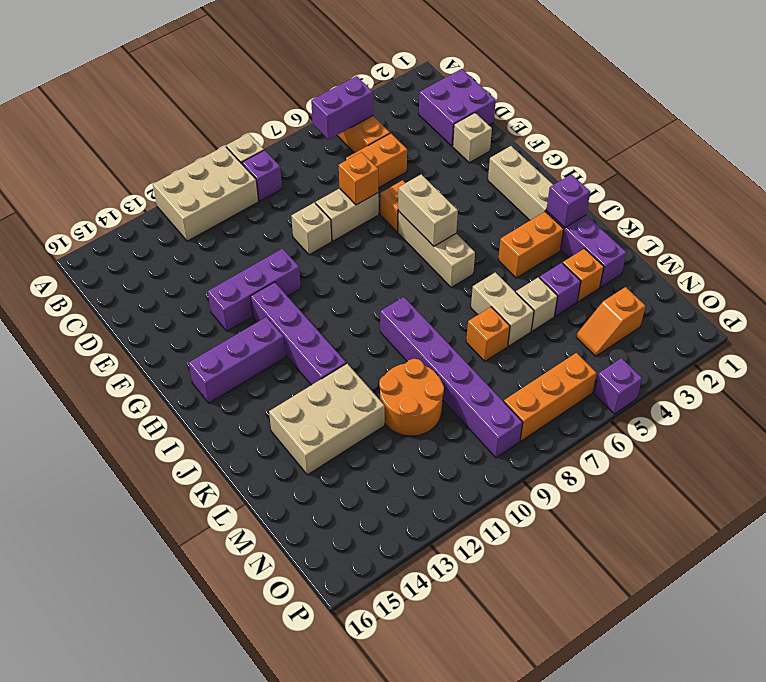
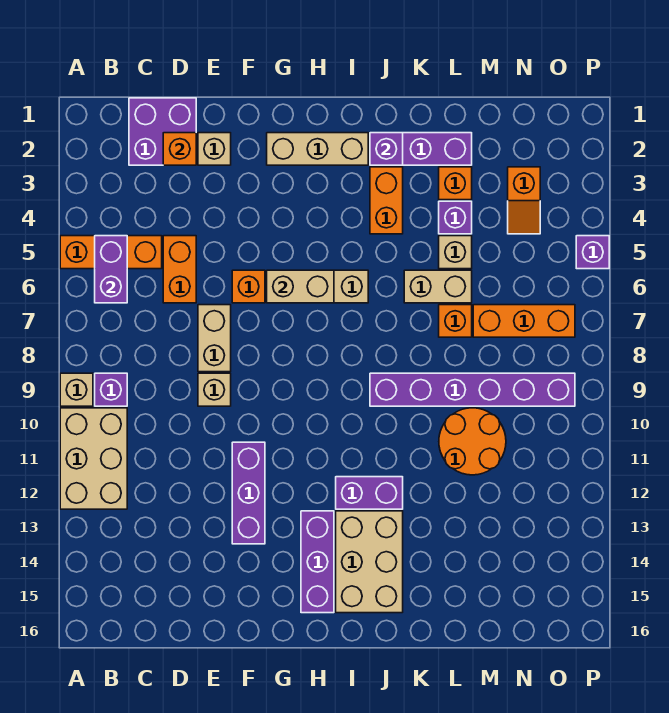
orange brick E7 level 2 -> orange brick D2 level 2
purple brick G12:J12 level 1 -> purple brick I12:J12 level 1
tan brick K12:L14 level 1 -> tan brick I13:J15 level 1
orange brick O6:O8 level 1 -> orange brick M7:O7 level 1

